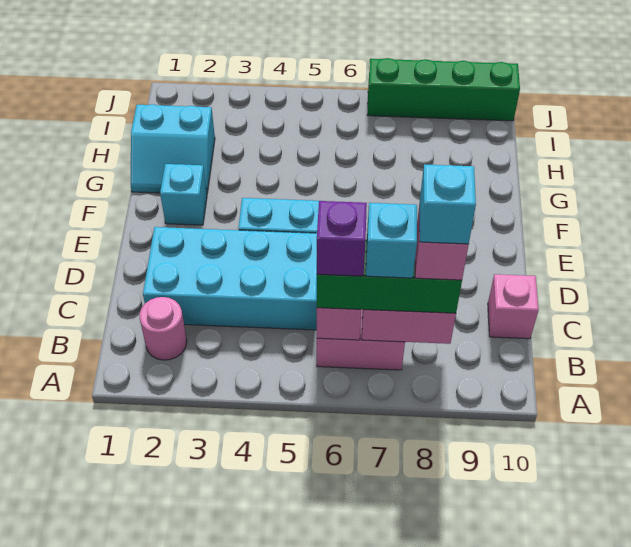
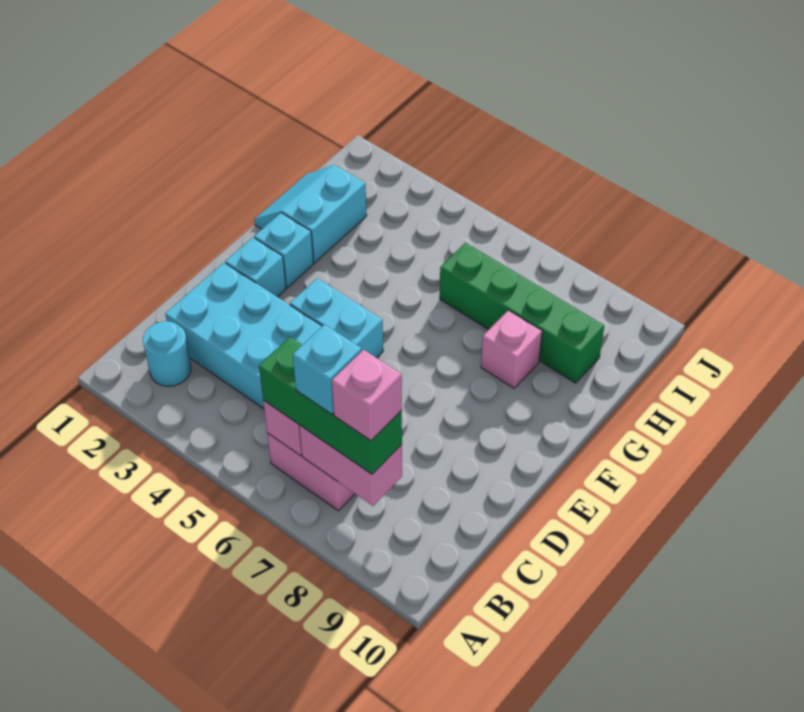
pink round brick B2 level 1 -> cyan round brick B2 level 1
purple brick B6 level 4 -> none
cyan brick B8 level 5 -> cyan brick E2 level 1
pink brick C10 level 1 -> pink brick G8 level 1
cyan slope G1:H2 level 1 top H -> cyan slope G1:H2 level 1 top 2
green brick J7:J10 level 1 -> green brick H6:H9 level 1

